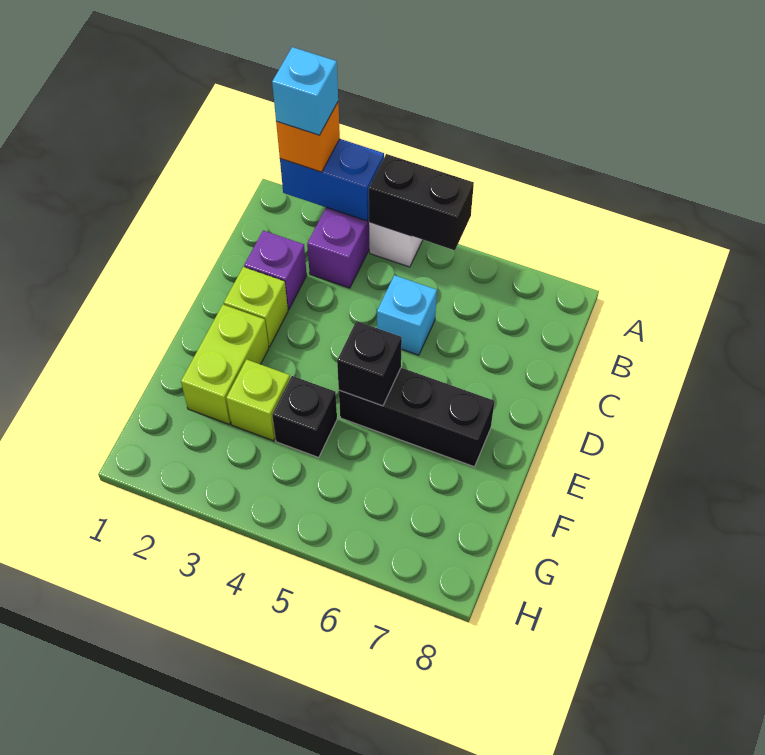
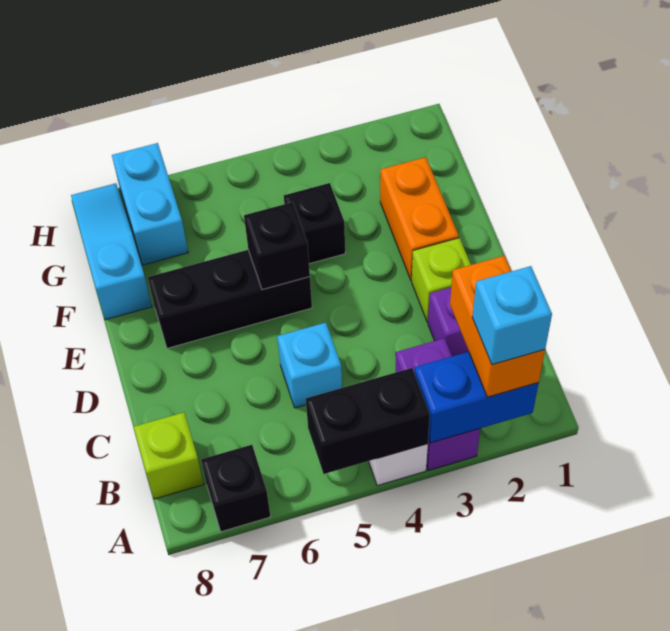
orange brick A2 level 3 -> orange brick A2:B2 level 3
none -> black brick A7 level 1
lime brick E2:F2 level 1 -> orange brick E2:F2 level 1
lime brick F3 level 1 -> lime brick B8 level 1
none -> cyan slope F8:H8 level 1 top F
none -> cyan brick G7:H7 level 1

